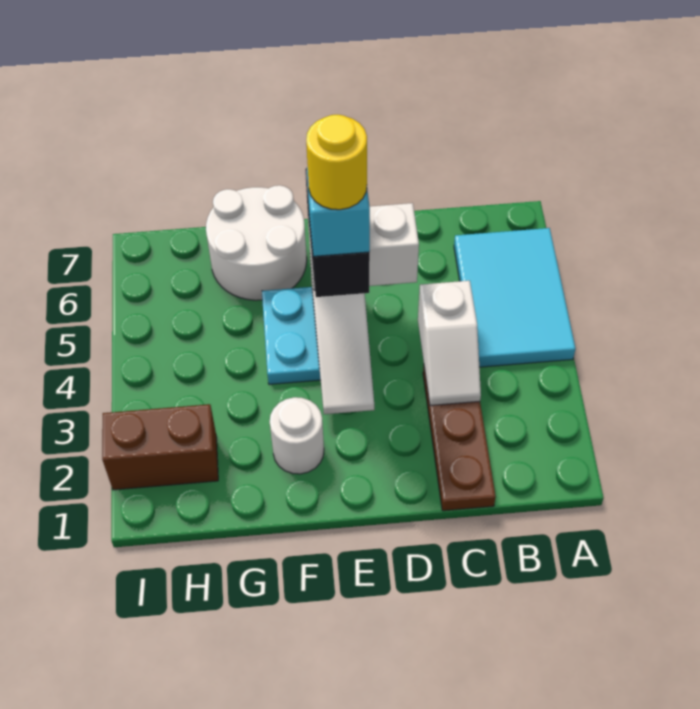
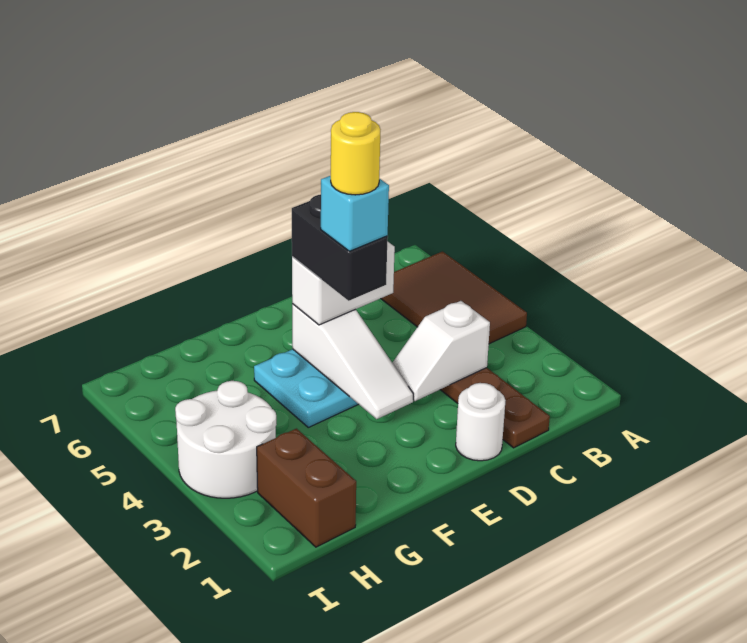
cyan tile A4:B6 level 1 -> brown tile A4:B6 level 1
white slope C3:C4 level 2 top 4 -> white slope C3:D3 level 2 top C
white round brick F2 level 1 -> white round brick D1 level 1
white round brick F6:G7 level 1 -> white round brick H3:I4 level 1
brown brick H2:I2 level 1 -> brown brick H1:H2 level 1

